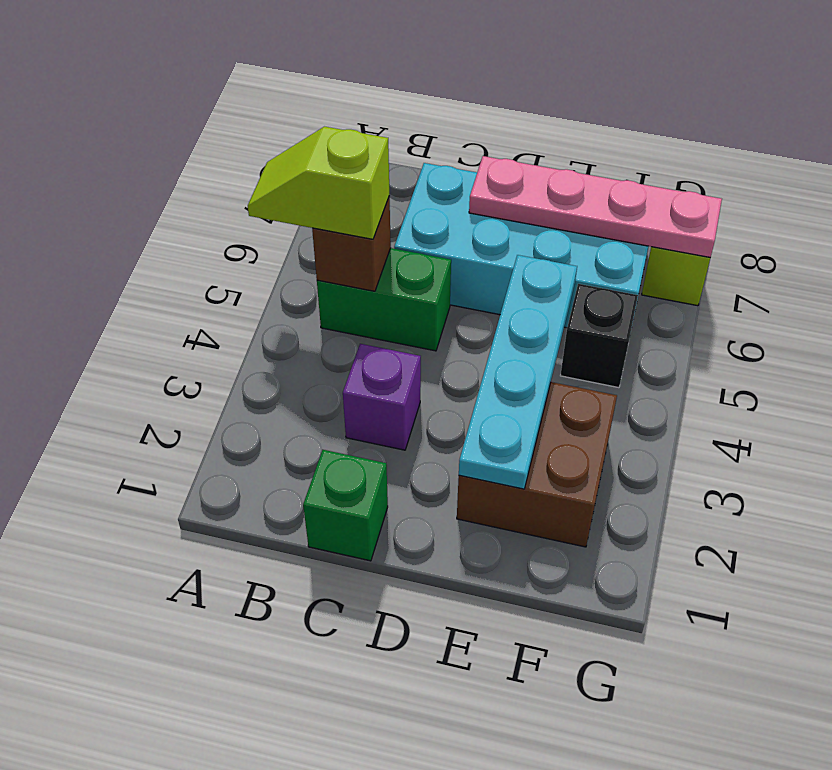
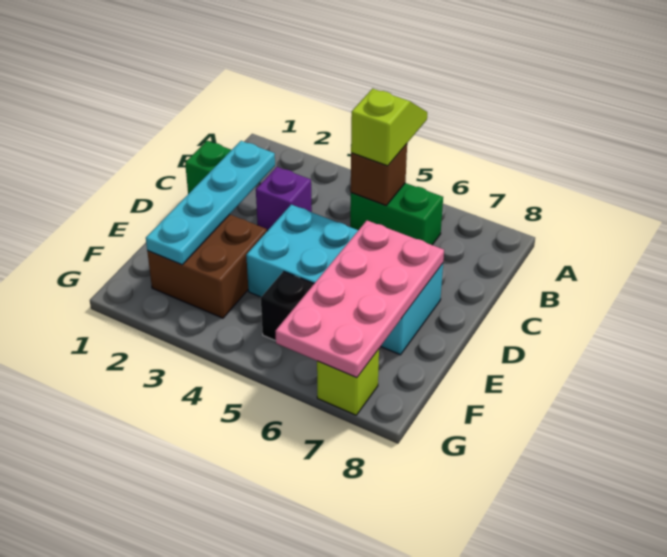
green brick B5:C5 level 1 -> green brick B5:B6 level 1
cyan brick C6:F7 level 1 -> cyan brick D4:E7 level 1
pink plate D7:G7 level 2 -> pink plate D6:G7 level 2
cyan plate E2:E5 level 2 -> cyan plate C2:F2 level 2

